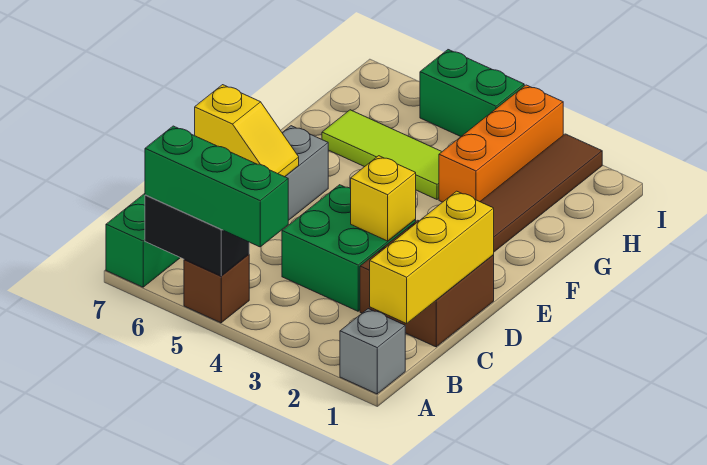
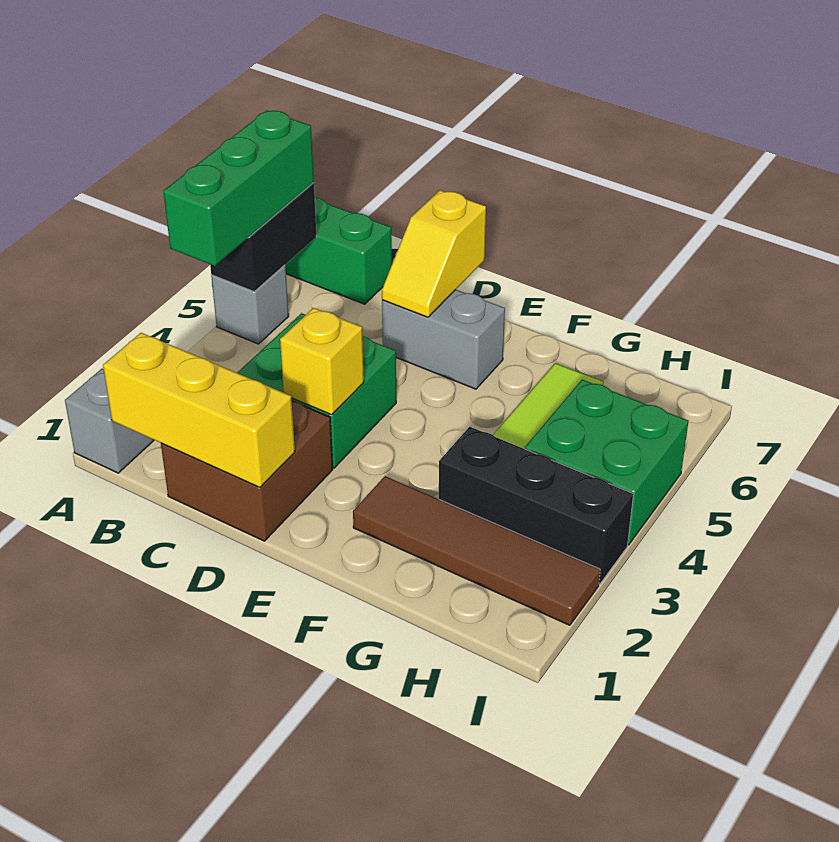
brown brick A5 level 1 -> grey brick A5 level 1
orange brick G3:I3 level 1 -> black brick G3:I3 level 1
green brick I4:I5 level 1 -> green brick H4:I5 level 1

